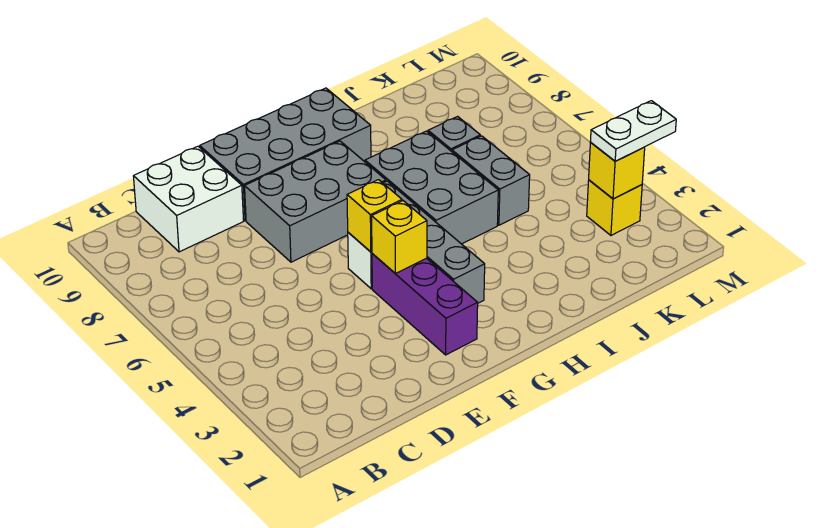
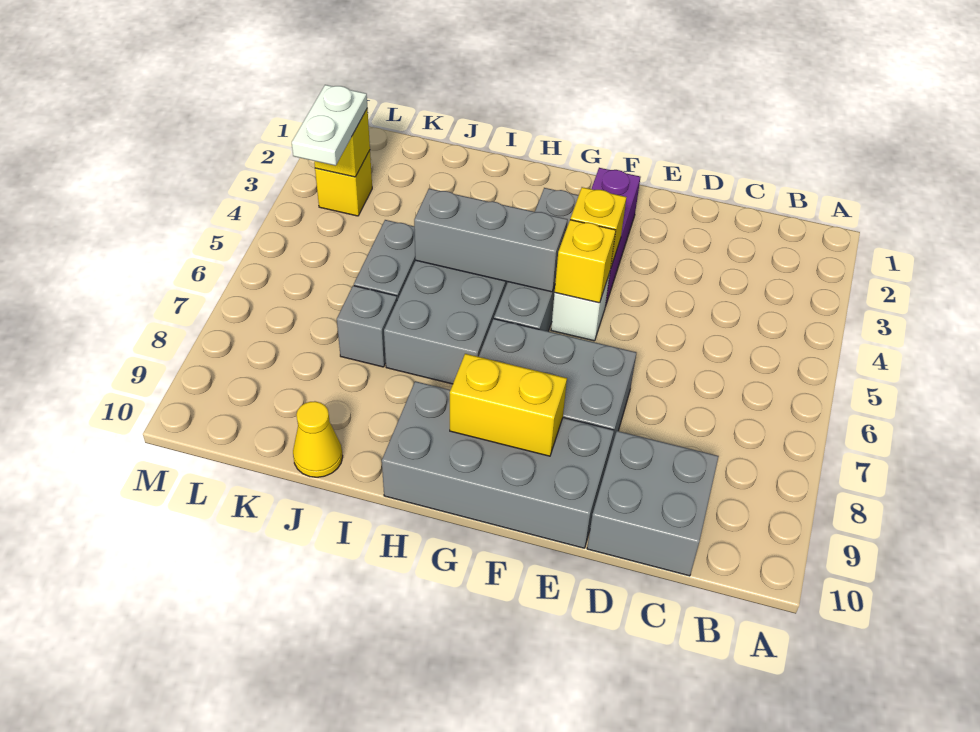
white brick C9:D10 level 1 -> grey brick C9:D10 level 1
none -> yellow brick F9:G9 level 2
none -> grey brick G5:I5 level 2
none -> yellow cone J10 level 1
white plate L3:M3 level 3 -> white plate L3:L4 level 3

